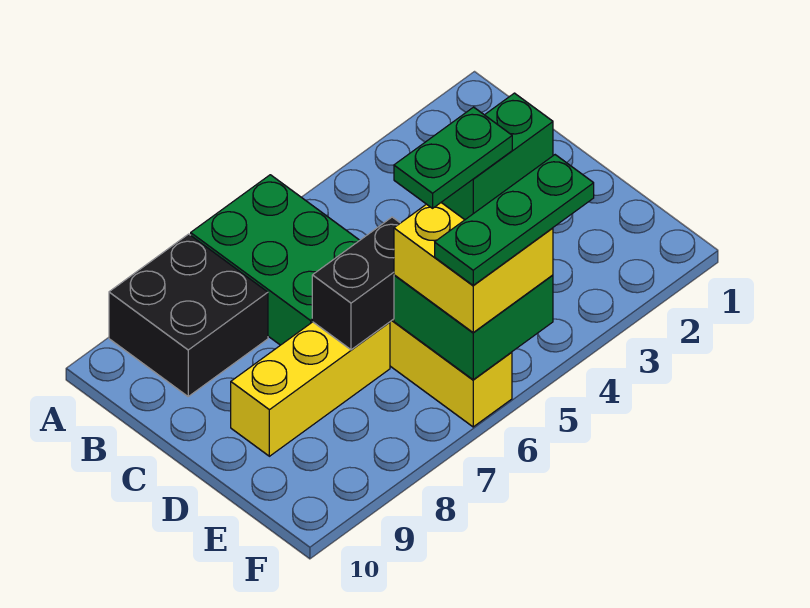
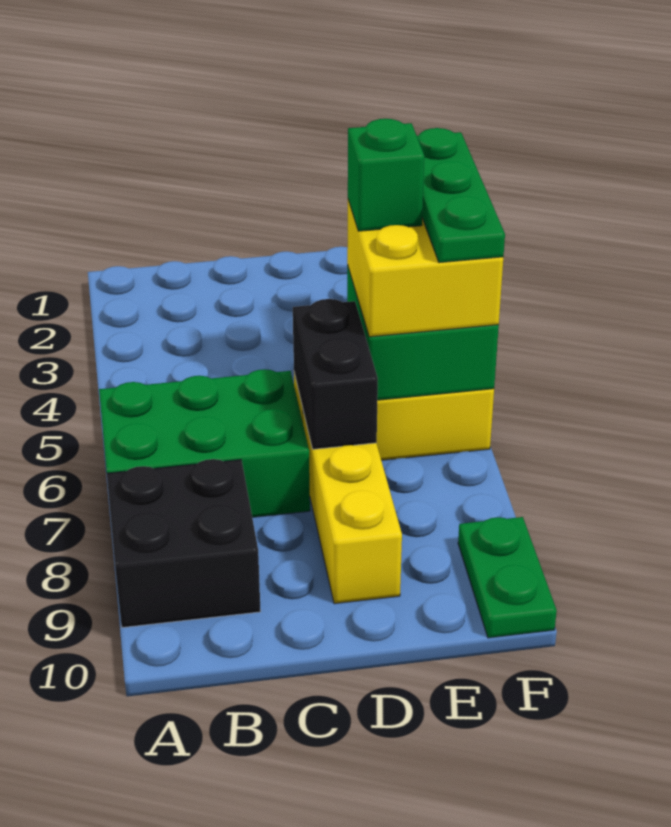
green brick E4:E5 level 4 -> green brick E5 level 4
green plate E5:E6 level 5 -> green plate F9:F10 level 1

